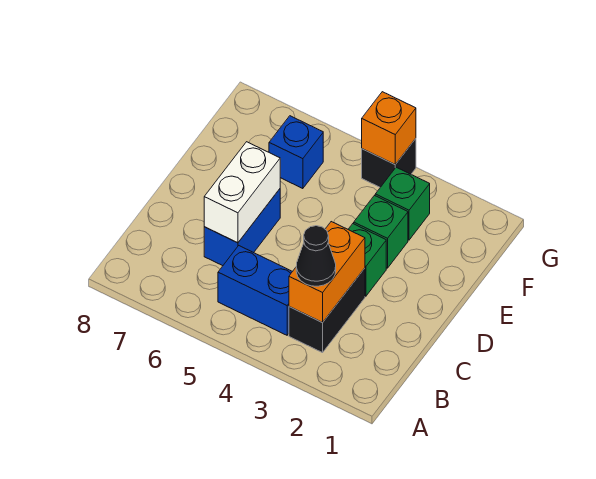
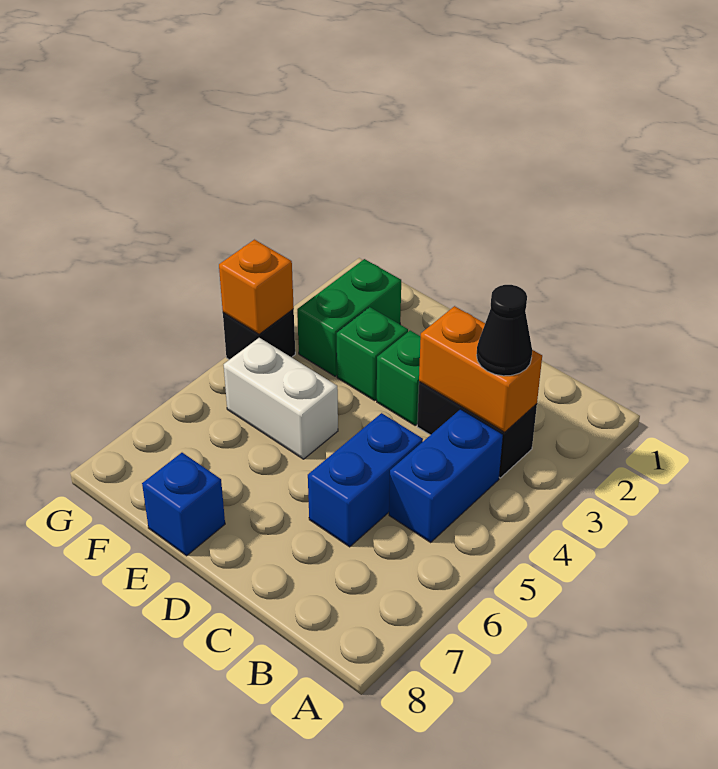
blue brick C6:D6 level 1 -> blue brick C5:C6 level 1
white brick C6:D6 level 2 -> white brick E5:F5 level 1
green brick F3 level 1 -> green brick F2:F3 level 1
blue brick F6 level 1 -> blue brick E8 level 1

